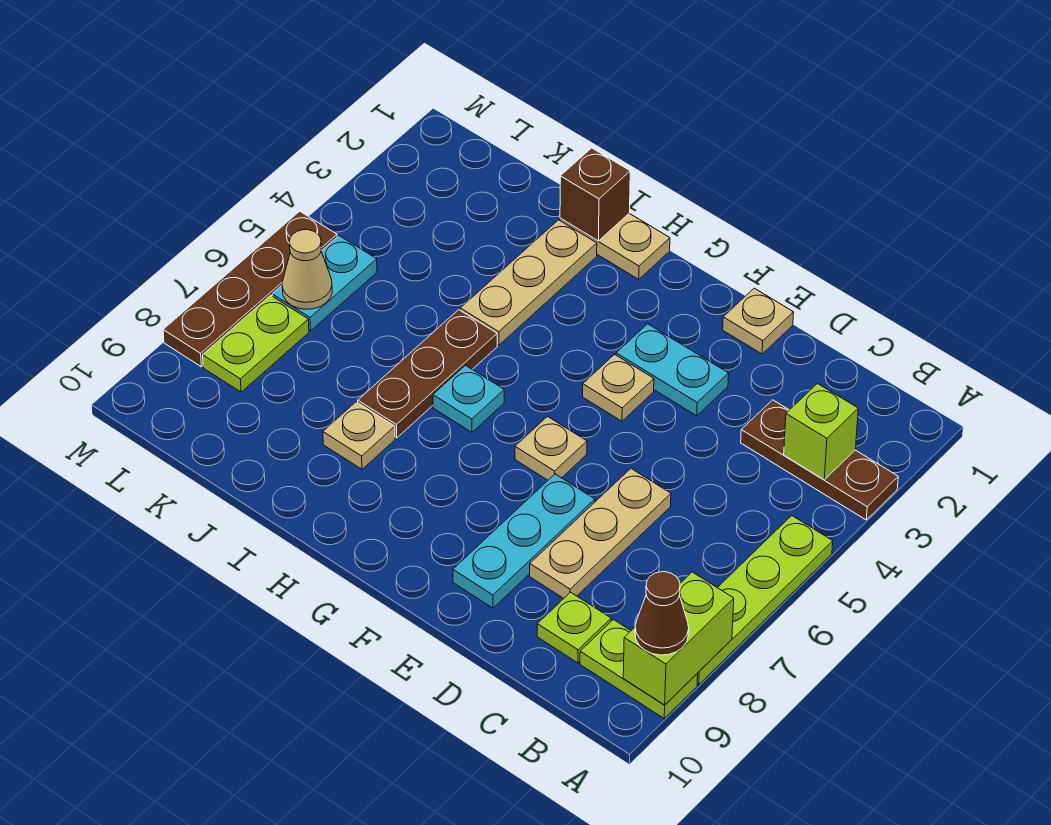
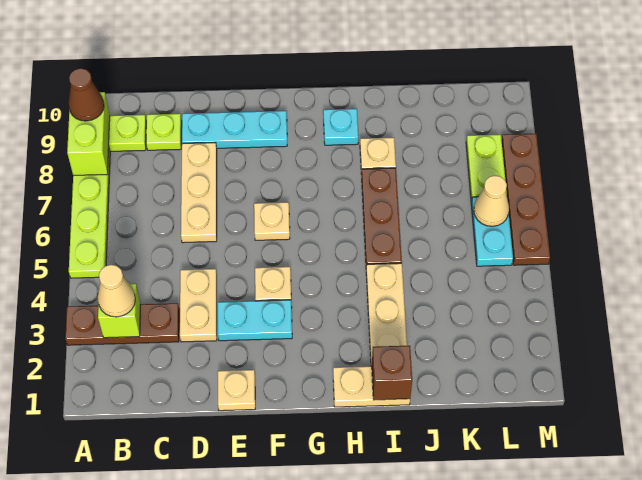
none -> tan cone B3 level 3
none -> tan plate D3:D4 level 1
cyan plate E7:E9 level 1 -> cyan plate D9:F9 level 1
cyan plate H6 level 1 -> cyan plate H9 level 1

